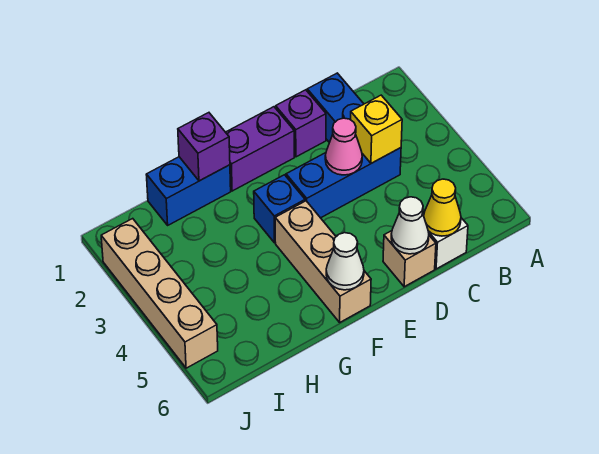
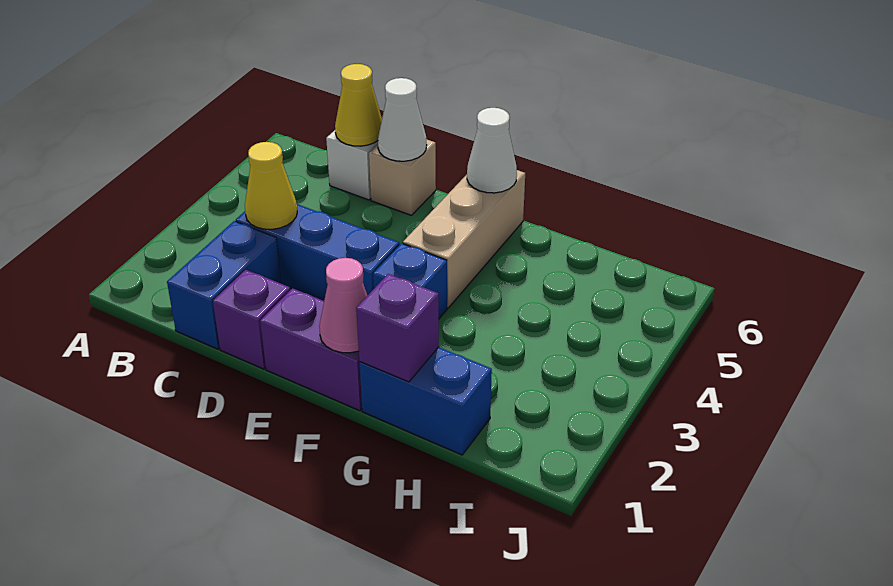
yellow brick C3 level 2 -> yellow cone C3 level 2
pink cone D3 level 2 -> pink cone F1 level 2
tan brick J2:J5 level 1 -> none

